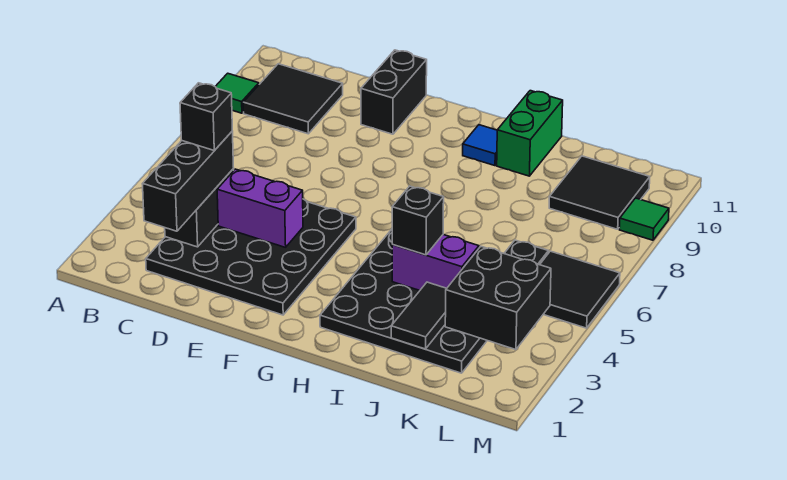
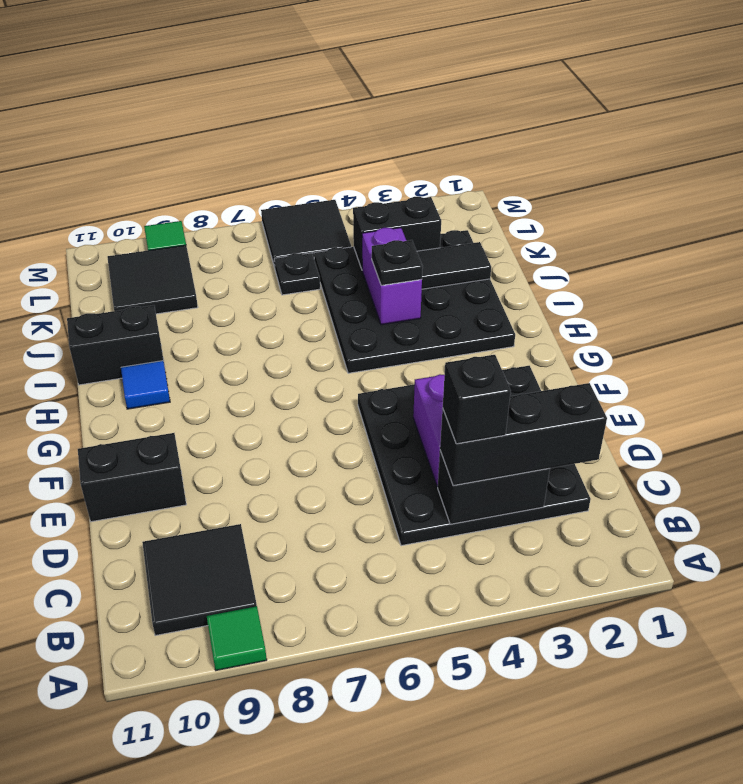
black brick I4 level 3 -> black plate I4 level 3
green brick I10:I11 level 1 -> black brick I10:I11 level 1
black brick K3:L4 level 2 -> black brick K3:K4 level 2

